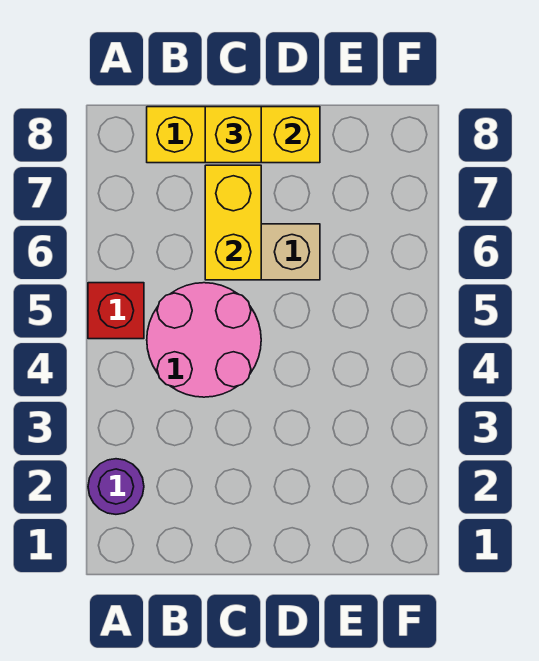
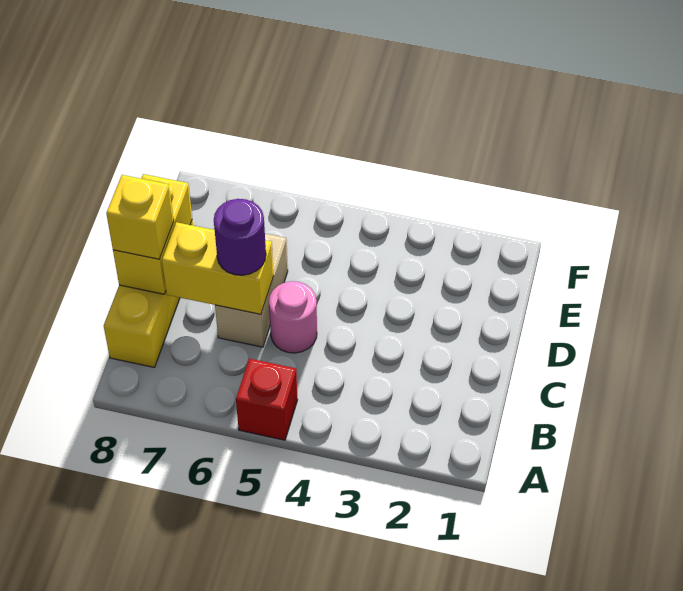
purple round brick A2 level 1 -> purple round brick C6 level 3
pink round brick B4:C5 level 1 -> pink round brick C5 level 1

